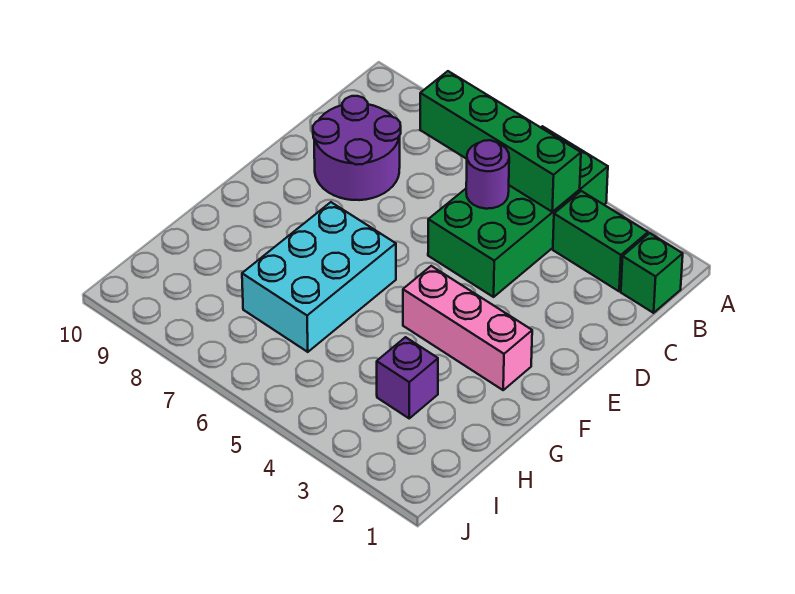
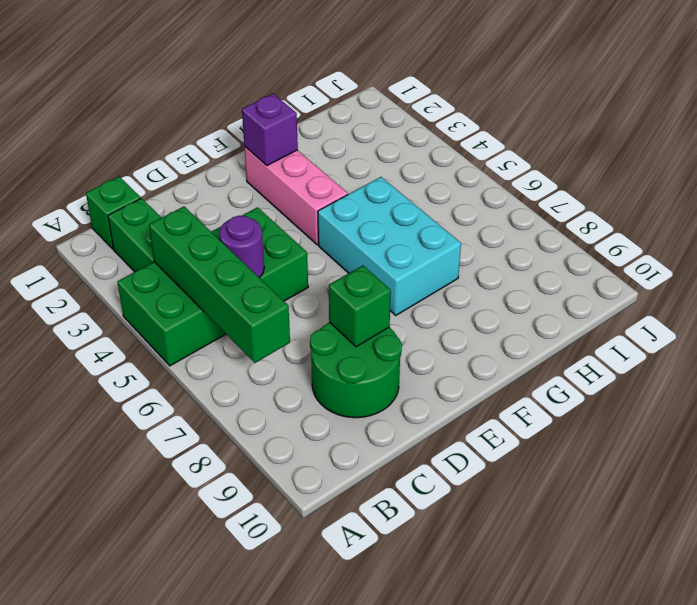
purple round brick C8:D9 level 1 -> green round brick C8:D9 level 1
none -> green brick D8 level 2
cyan brick F6:H7 level 1 -> cyan brick F5:G7 level 1
purple brick H3 level 1 -> purple brick F2 level 2

